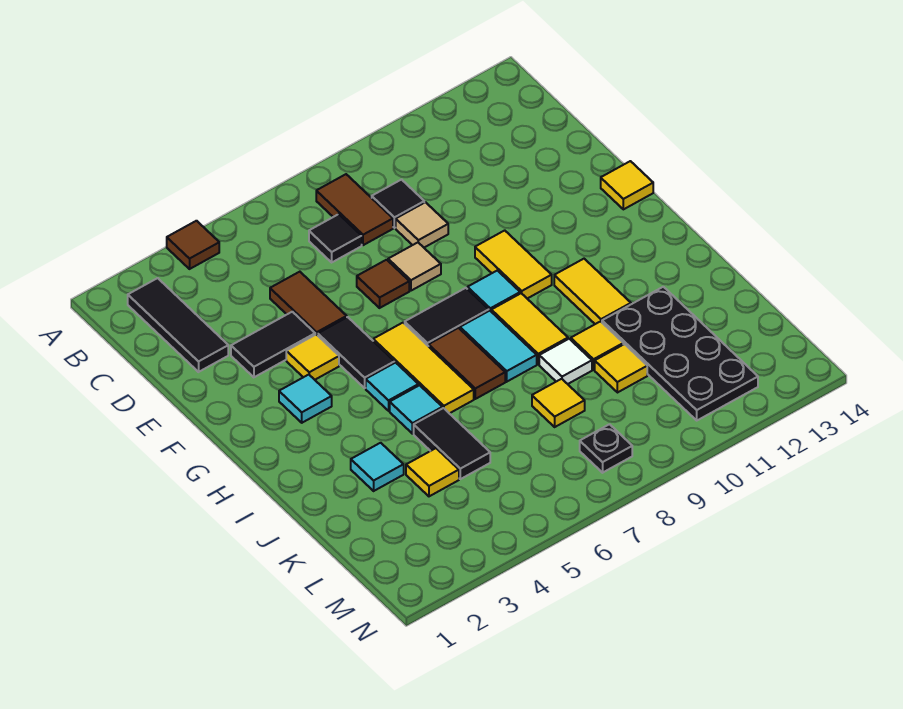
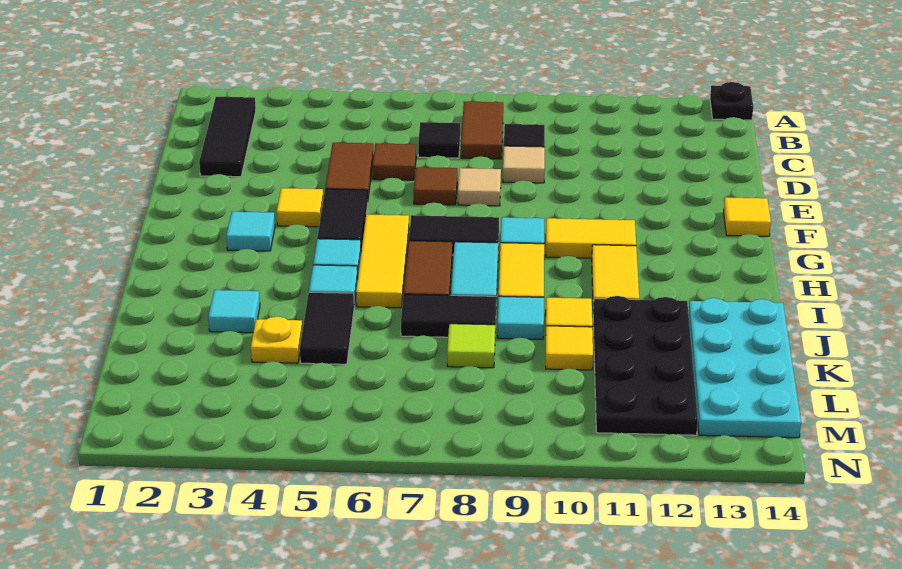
brown tile A4 level 1 -> brown tile D6 level 1
black tile E3:E4 level 1 -> black tile J7:J8 level 1
yellow tile F10:G10 level 1 -> yellow tile G10:G11 level 1
white tile J9 level 1 -> cyan tile J9 level 1
none -> cyan plate J13:M14 level 1
yellow tile K4 level 1 -> yellow plate K4 level 1
yellow tile K8 level 1 -> lime tile K8 level 1
black plate M8 level 1 -> black plate A14 level 1

